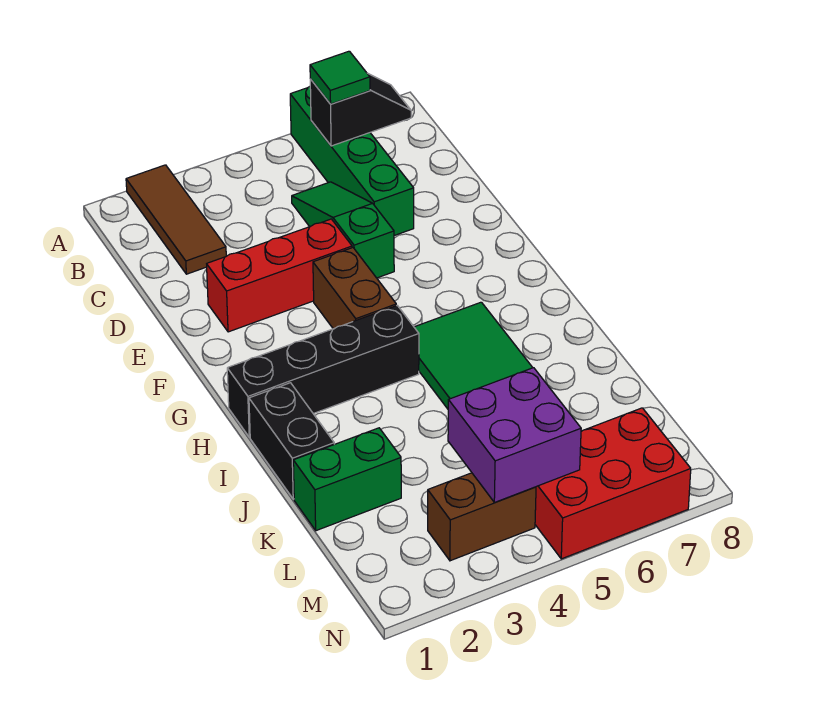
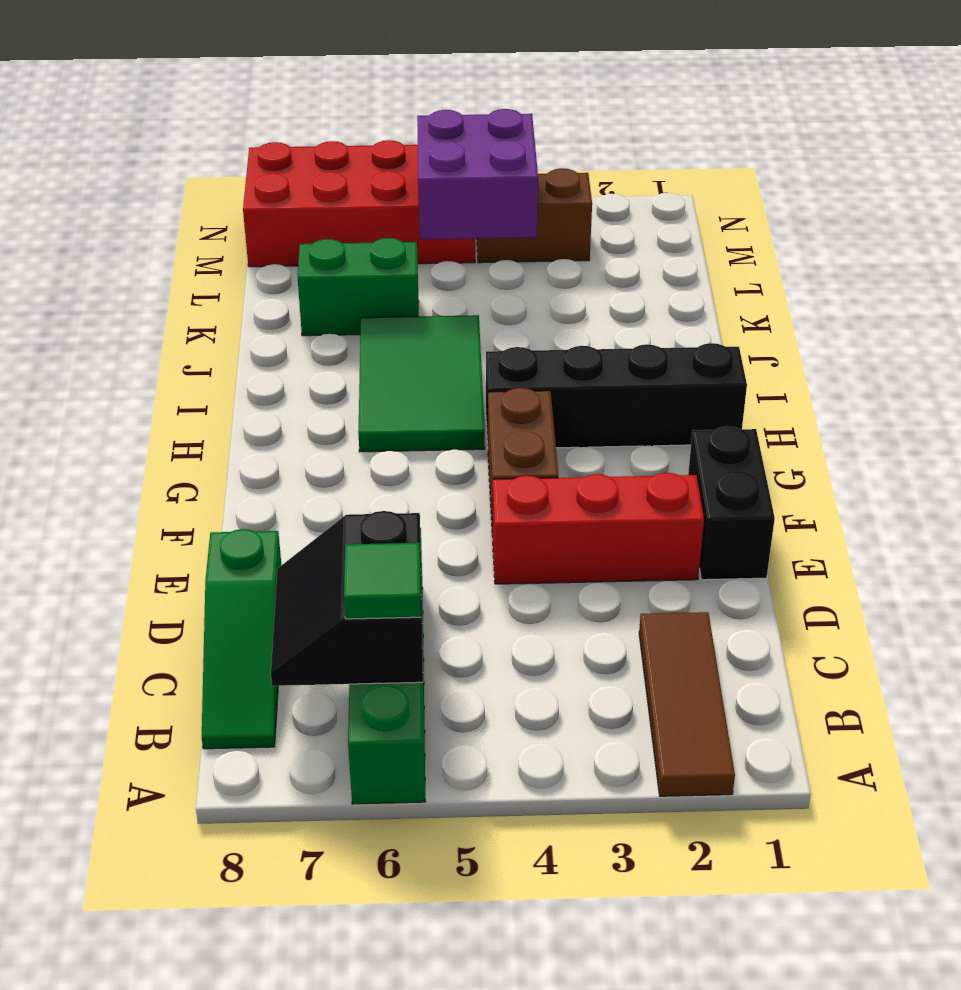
black slope B6:B7 level 2 top 6 -> black slope B6:C7 level 2 top 6
green slope C5:E5 level 1 top E -> green slope B8:D8 level 1 top D
black brick I1:J1 level 1 -> black brick E1:F1 level 1
green brick K1:K2 level 1 -> green brick K6:K7 level 1
red brick M5:N7 level 1 -> red brick M5:N8 level 1

